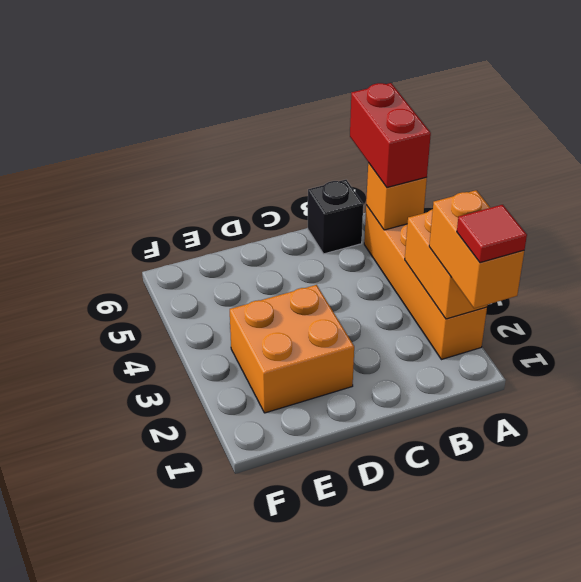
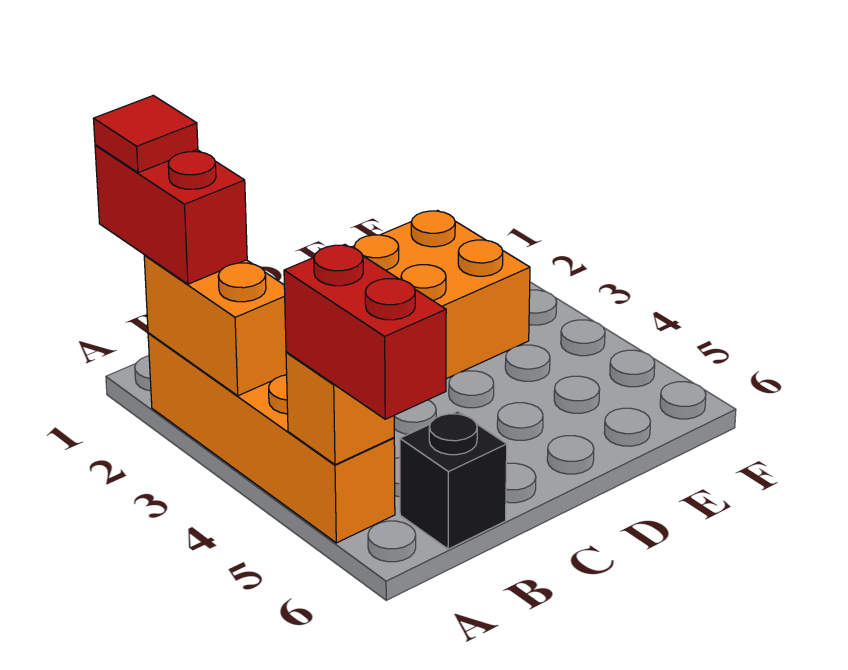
orange brick A1:A2 level 3 -> red brick A1:A2 level 3

